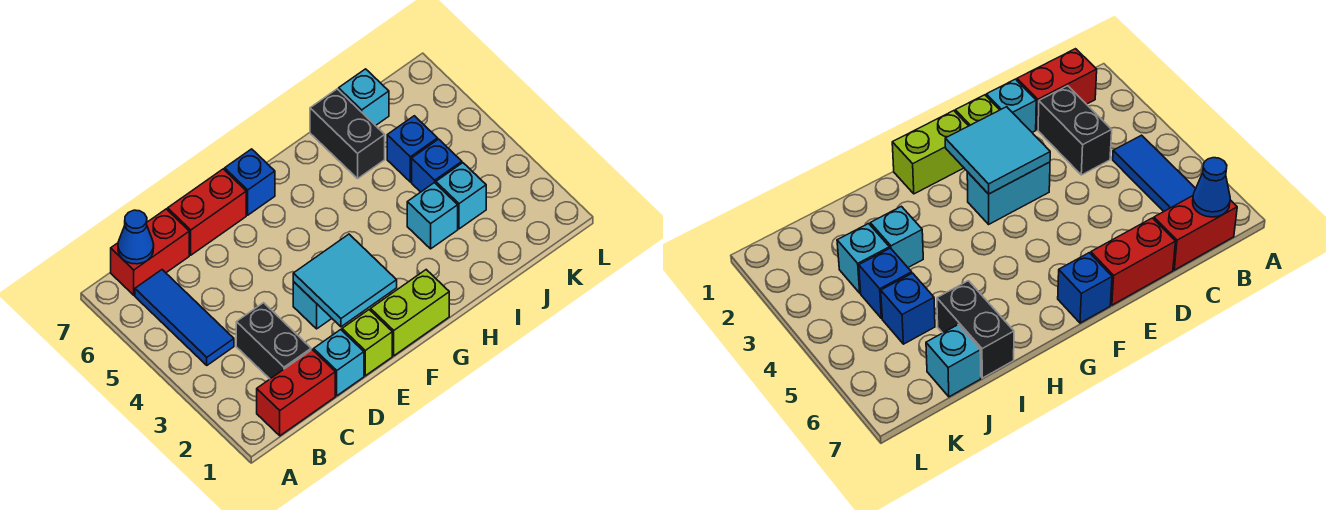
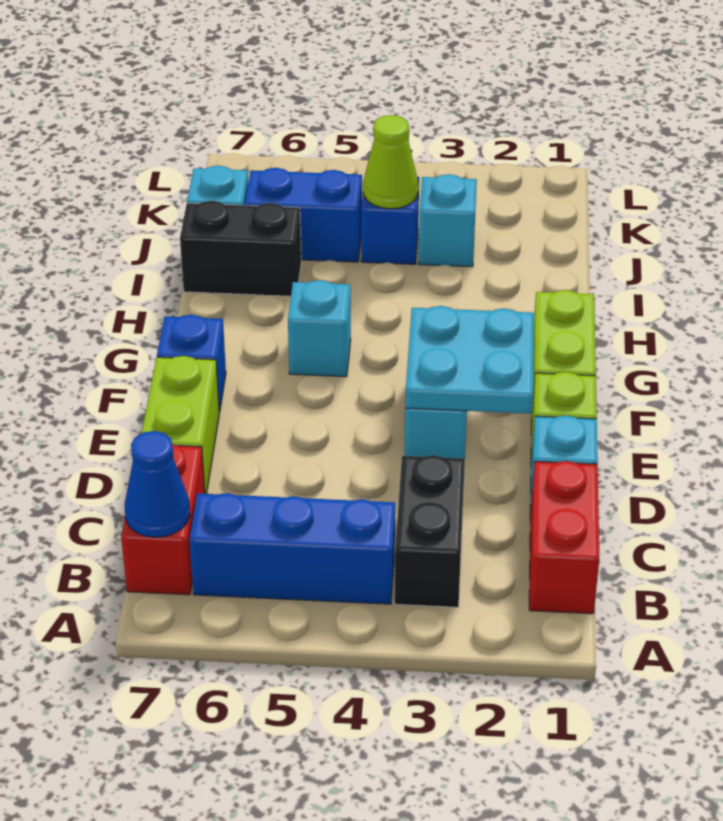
blue tile B4:B6 level 1 -> blue brick B4:B6 level 1
black brick C2:C3 level 1 -> black brick B3:C3 level 1
red brick D7:E7 level 1 -> lime brick D7:E7 level 1
cyan tile E2:F3 level 2 -> cyan plate E2:F3 level 2
cyan brick I3 level 1 -> cyan brick G5 level 1
none -> lime cone J4 level 2
blue brick J5 level 1 -> blue brick J5:J6 level 1

